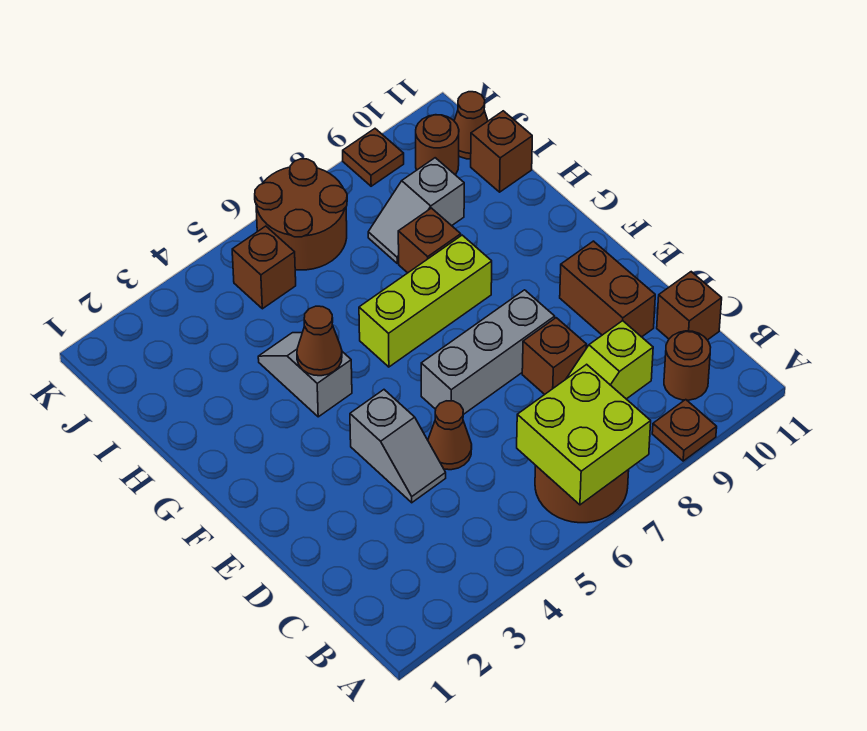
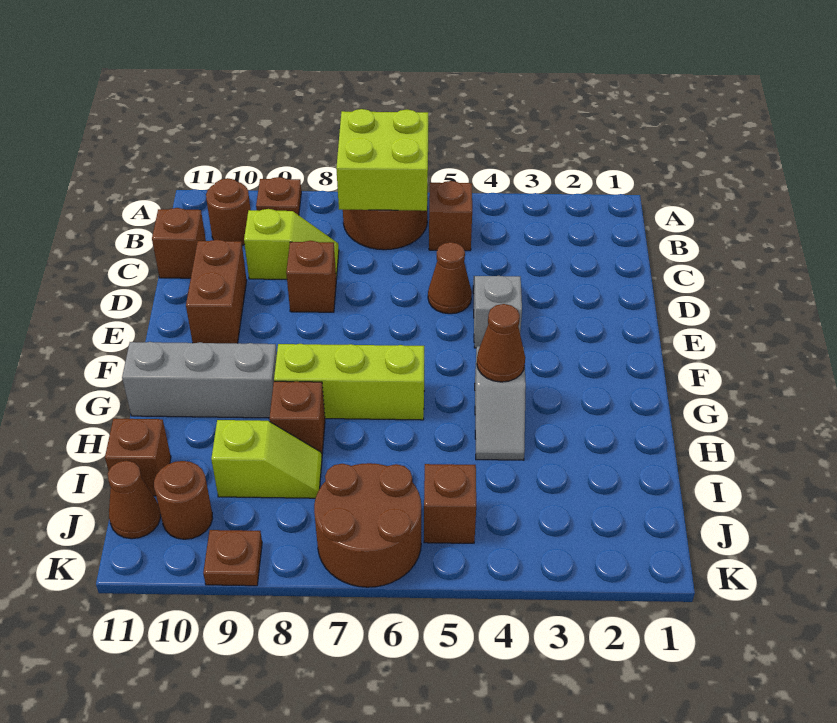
none -> brown brick B5 level 1
grey brick E6:E8 level 1 -> grey brick G9:G11 level 1
grey slope I8:I9 level 1 top 9 -> lime slope I8:I9 level 1 top 9

